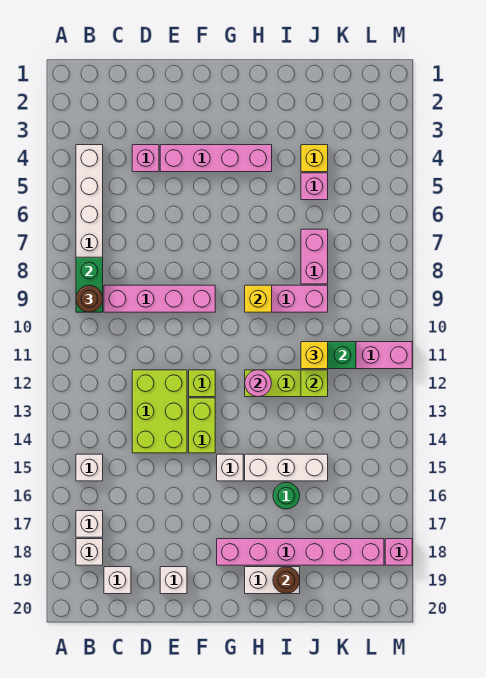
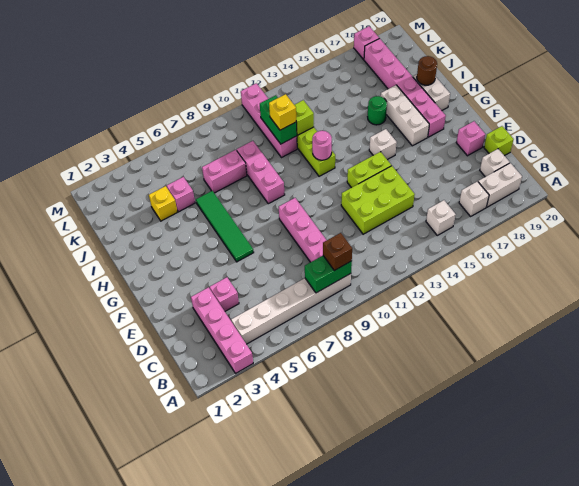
brown round brick B9 level 3 -> brown brick B9 level 3
white brick B18 level 1 -> white brick B18:B19 level 1
pink brick E4:H4 level 1 -> pink brick A3:D3 level 1
white brick E19 level 1 -> pink brick E19 level 1
none -> green tile F6:I6 level 1
lime brick F12 level 1 -> lime brick D20 level 1
yellow brick H9 level 2 -> none
white brick H15:J15 level 1 -> white brick G17:I17 level 1

